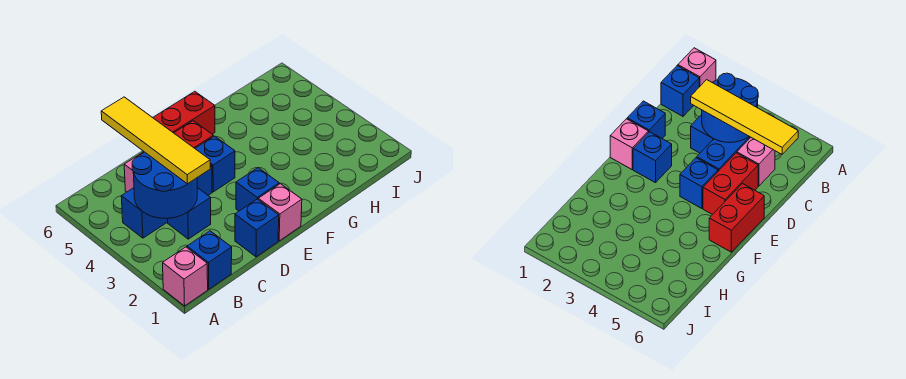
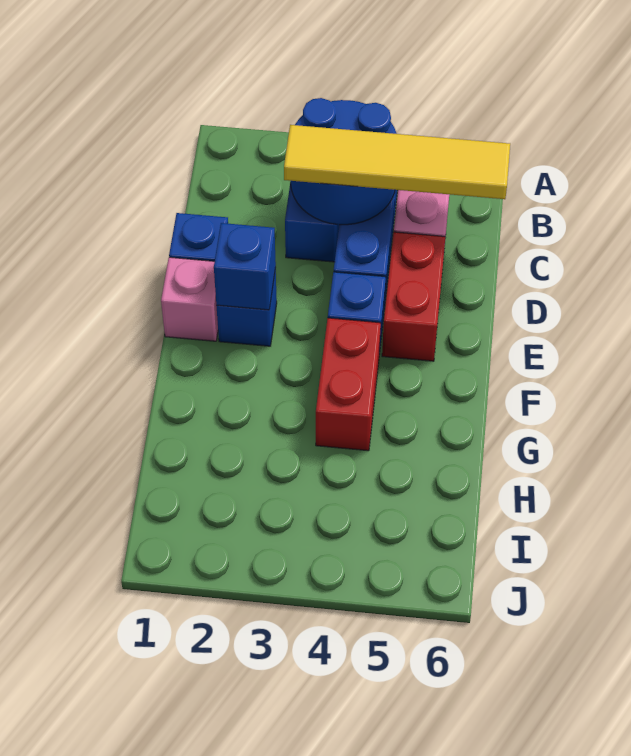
pink brick A1 level 1 -> none
blue brick B1 level 1 -> blue brick E2 level 2
red brick E6:F6 level 1 -> red brick F4:G4 level 1

